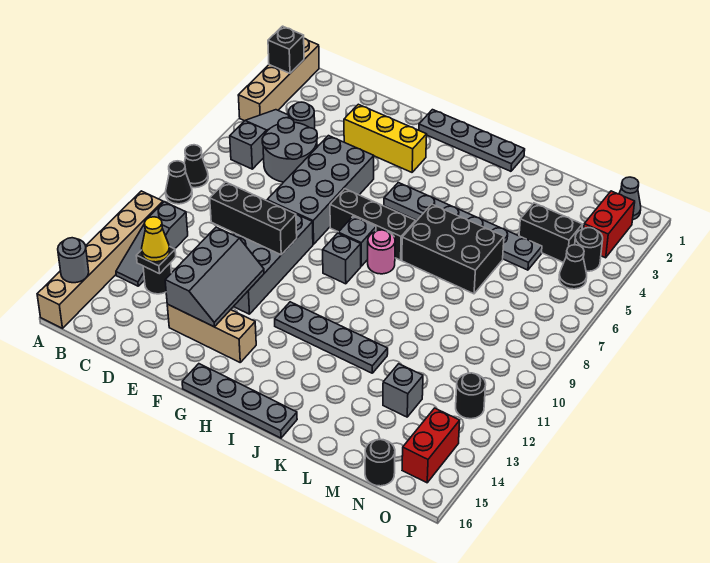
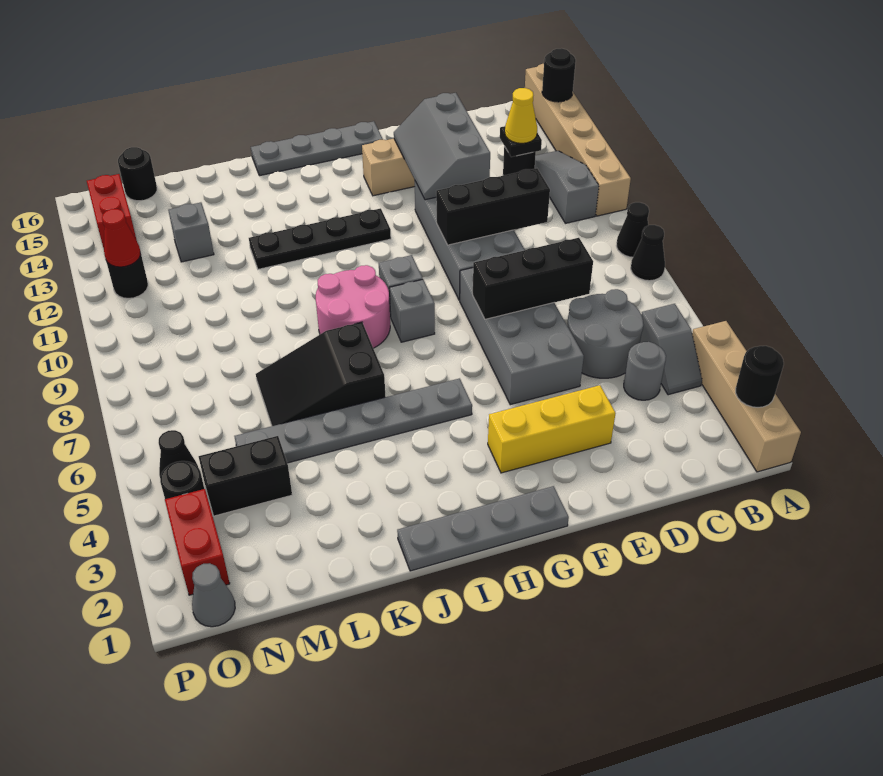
black brick A2 level 2 -> black round brick A2 level 2
grey round brick A15 level 2 -> black round brick A15 level 2
grey slope B4:B6 level 1 top 6 -> grey slope B4:B5 level 1 top 5
black brick G7:I7 level 1 -> black brick D7:F7 level 2
grey plate H12:K12 level 1 -> black plate H12:K12 level 1
pink round brick I8 level 1 -> pink round brick I8:J9 level 1
black brick J6:L7 level 1 -> black slope J6:L7 level 1 top J
none -> red cone O12 level 2

